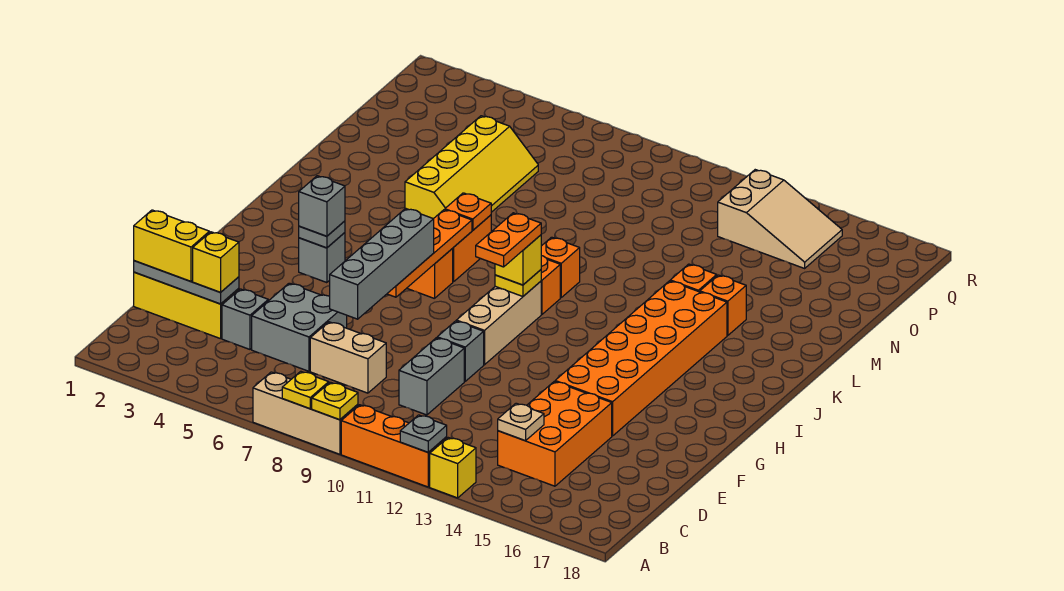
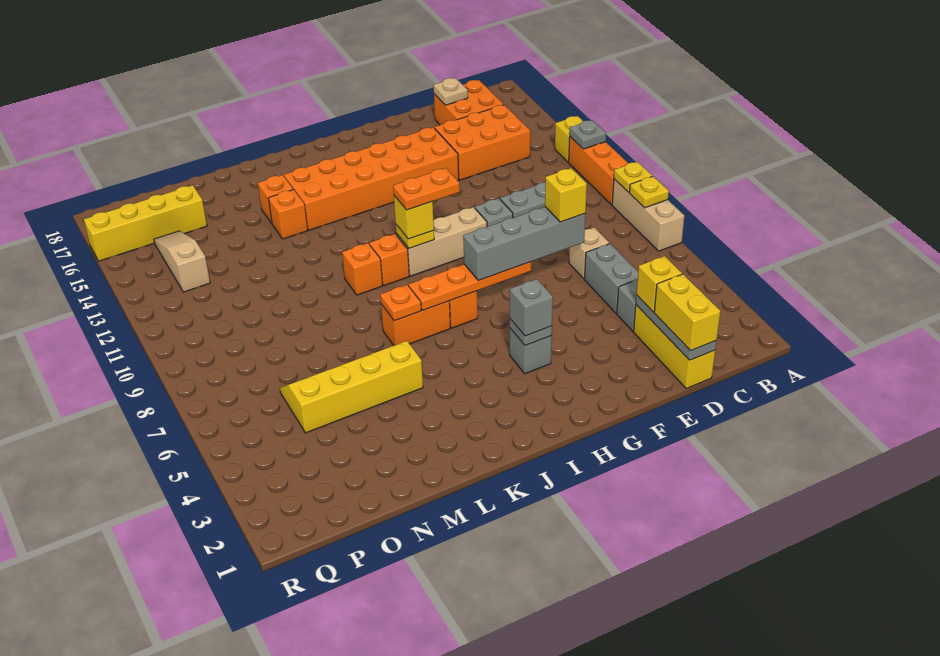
tan plate C14 level 2 -> tan plate D17 level 2
none -> orange brick C16:D17 level 1
grey brick D5:E6 level 1 -> grey brick D5:D6 level 1
tan brick D7:D8 level 1 -> tan brick D7 level 1
none -> yellow brick E7 level 4
none -> yellow brick O16:R16 level 1
tan slope P13:Q15 level 1 top 13 -> tan slope P13:P15 level 1 top 13

